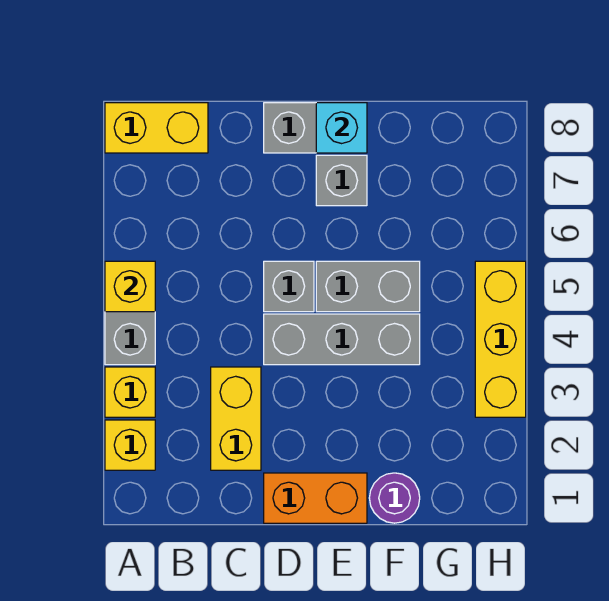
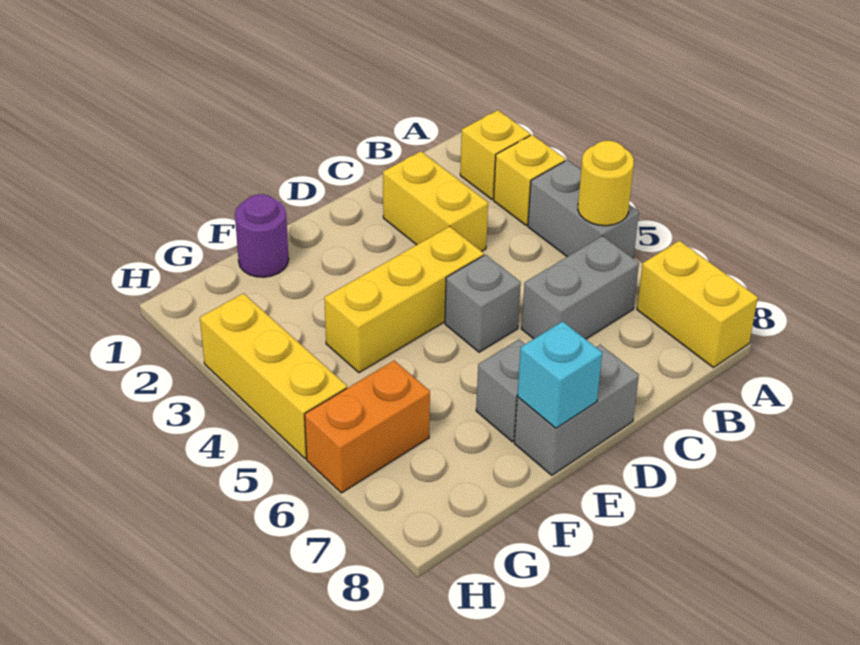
yellow brick A5 level 2 -> yellow round brick A5 level 2
yellow brick A8:B8 level 1 -> yellow brick A7:A8 level 1
orange brick D1:E1 level 1 -> orange brick G6:H6 level 1
grey brick D4:F4 level 1 -> yellow brick D4:F4 level 1
grey brick E5:F5 level 1 -> grey brick B6:C6 level 1

